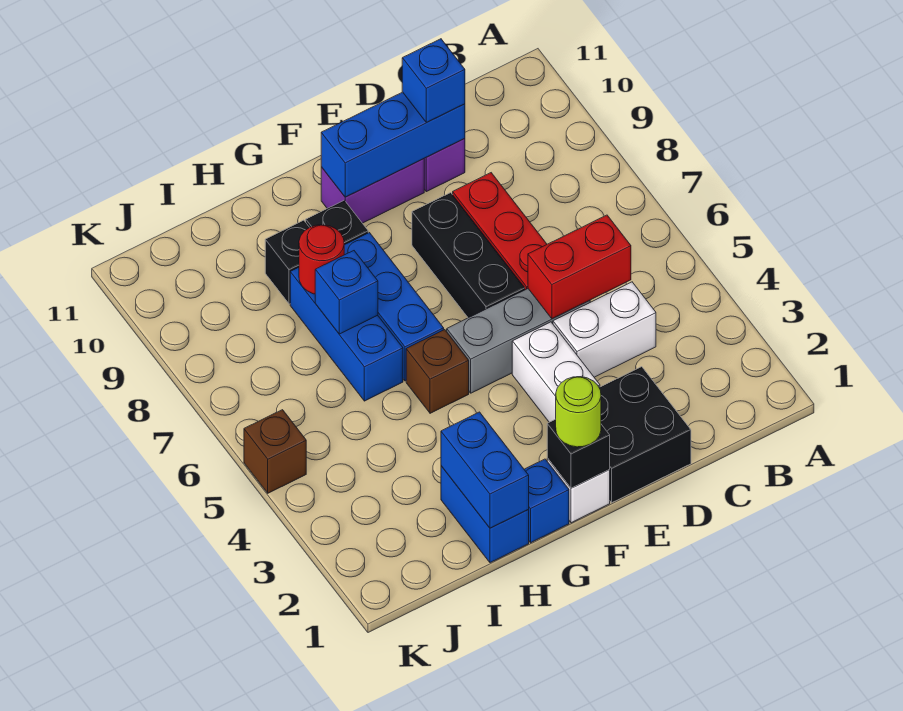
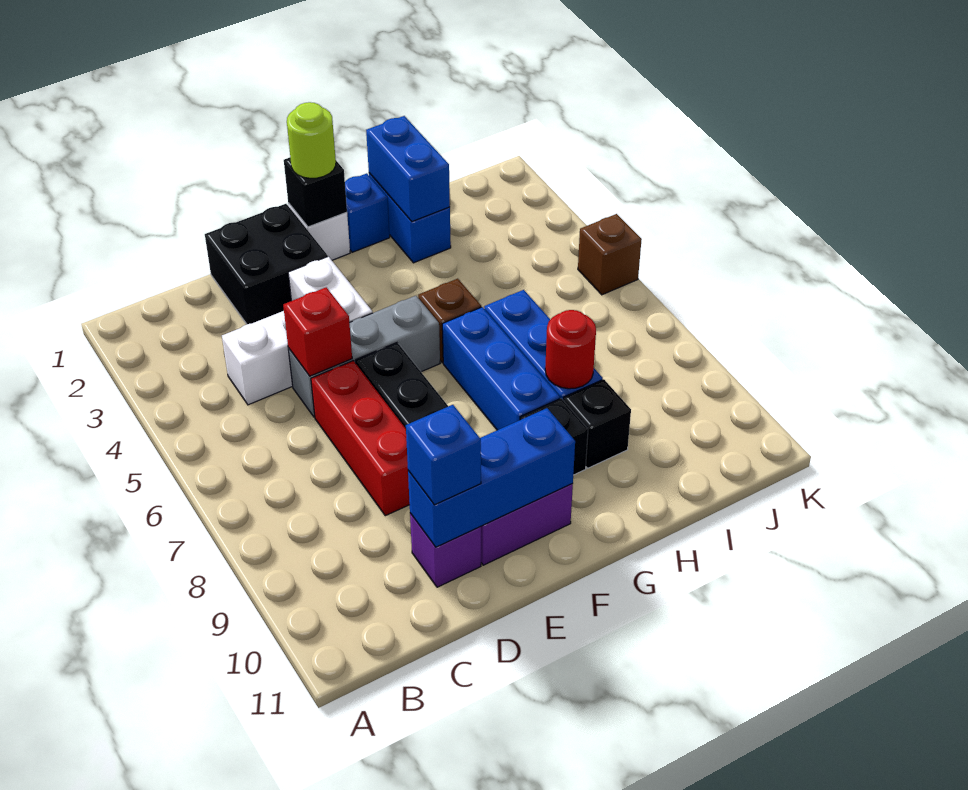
red brick C5:D5 level 2 -> red brick D5 level 2
blue brick H7 level 2 -> none

